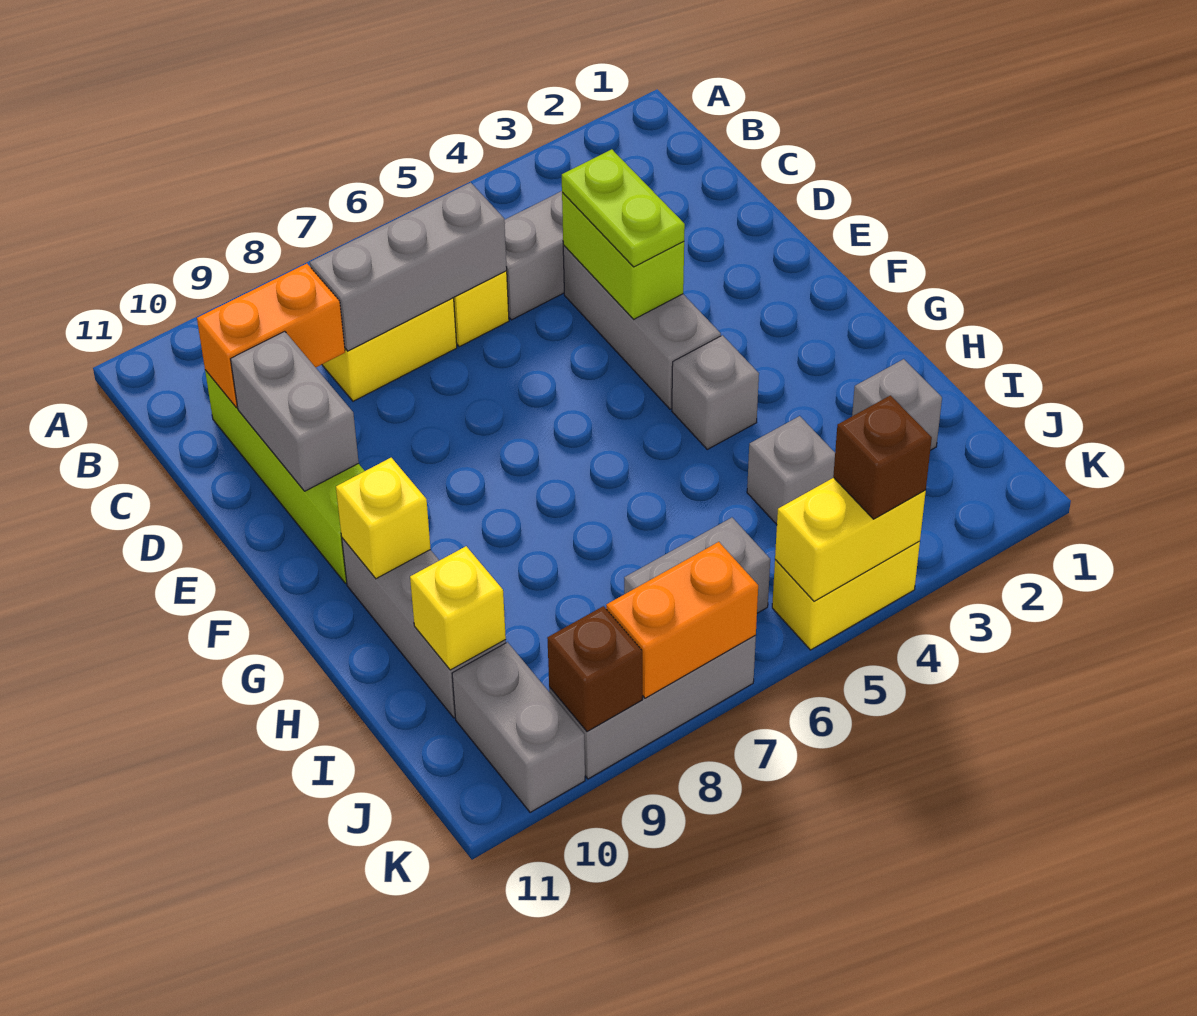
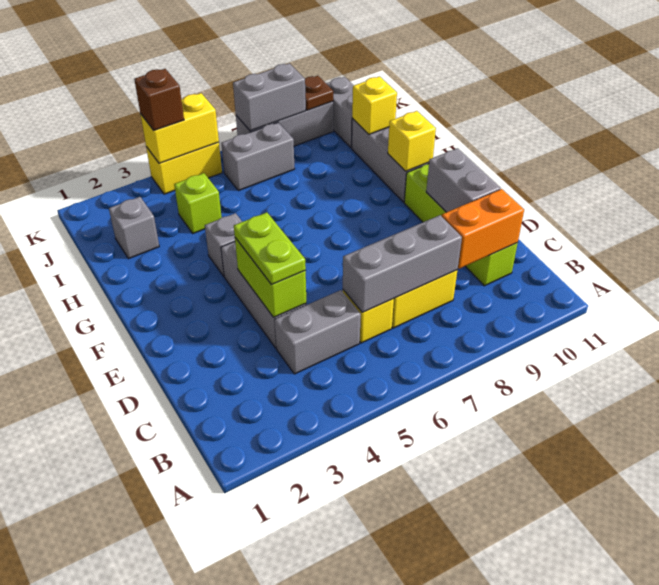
grey brick I4 level 1 -> lime brick I4 level 1
orange brick K7:K8 level 2 -> grey brick K7:K8 level 2
brown brick K9 level 2 -> brown plate K9 level 2

